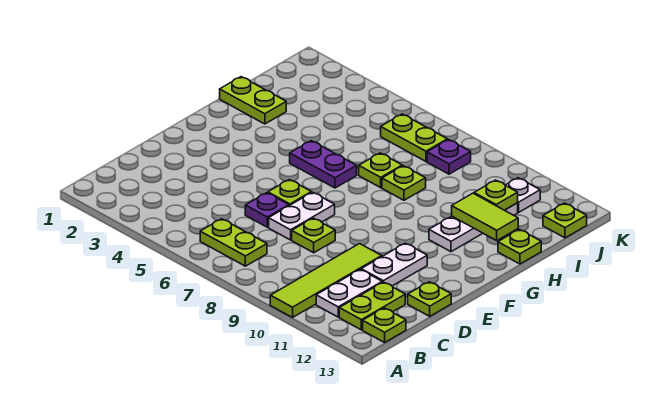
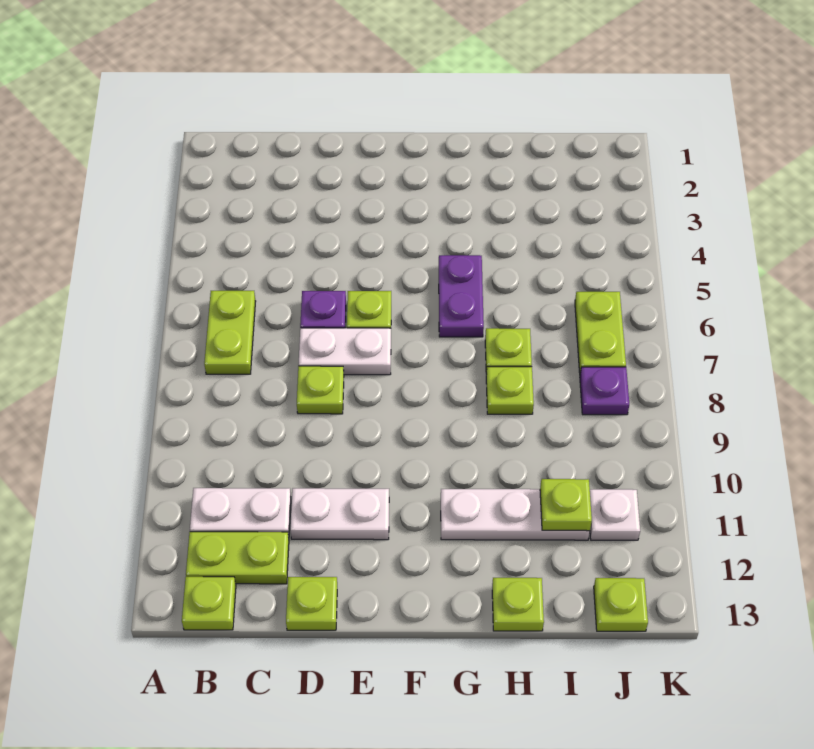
lime tile A10:D10 level 1 -> none
lime plate H1:H2 level 1 -> none
lime tile H11:H12 level 2 -> none

